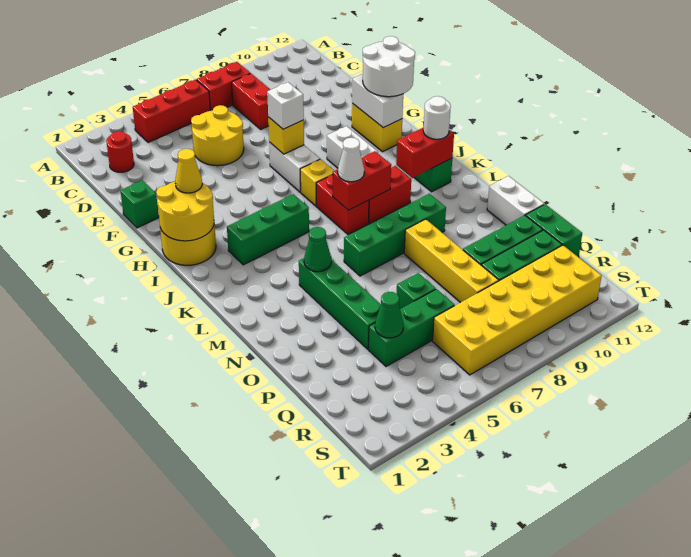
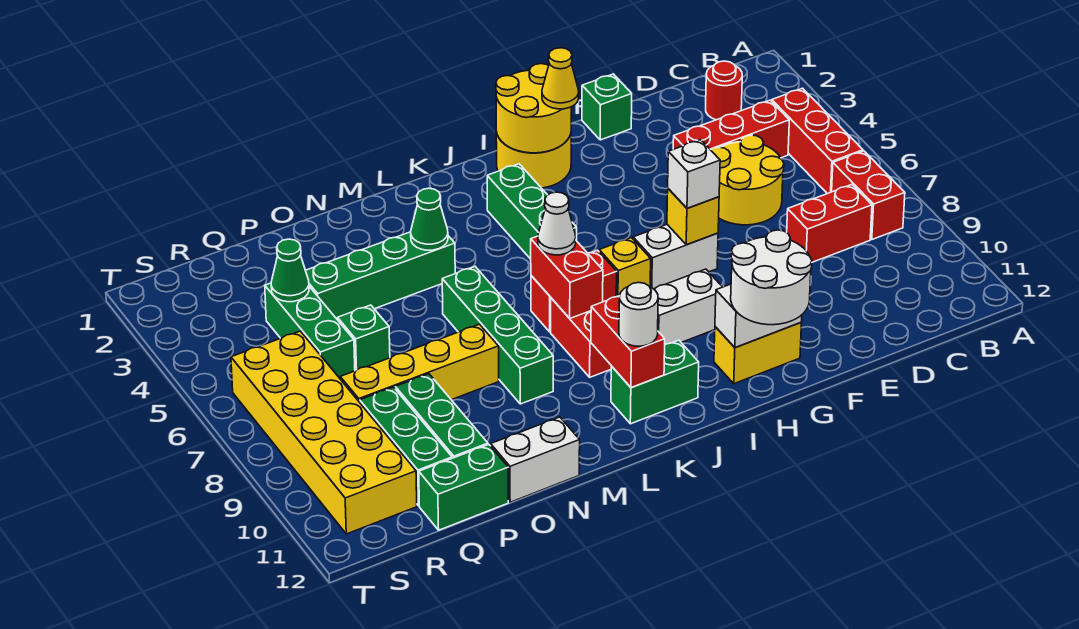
none -> red brick C4:E4 level 1

